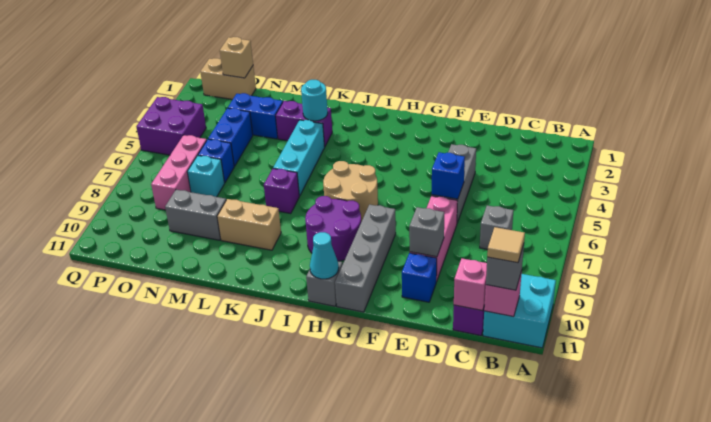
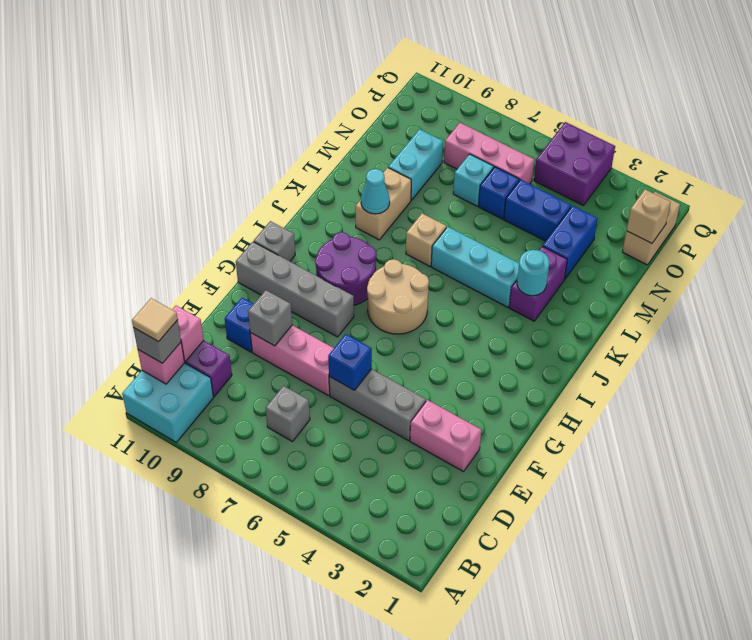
none -> pink brick E2:E3 level 1
cyan cone H11 level 2 -> cyan cone K9 level 2
purple brick K7 level 1 -> tan brick K7 level 1
grey brick M9:N9 level 1 -> cyan brick M9:N9 level 1

